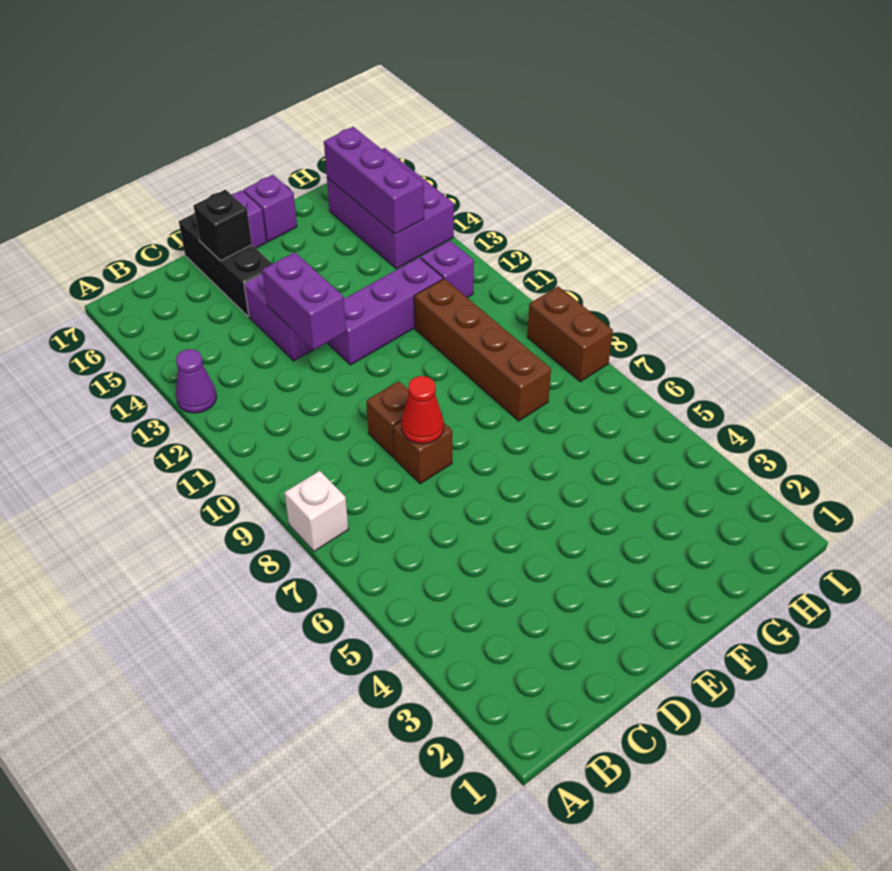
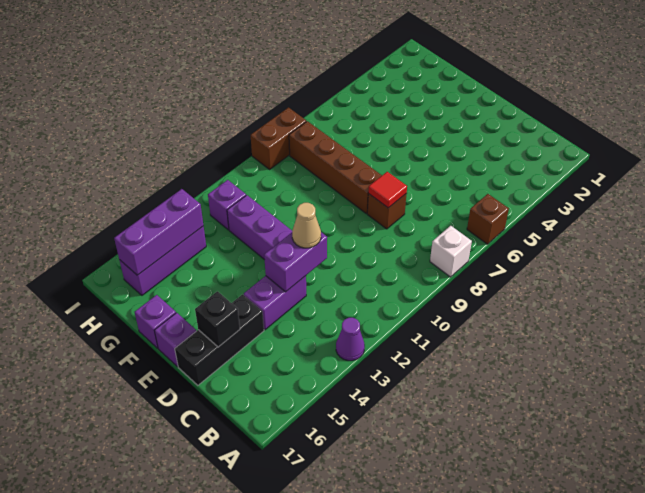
red cone D8 level 2 -> red tile D8 level 2
brown brick D9 level 1 -> brown brick A6 level 1
none -> tan cone D12 level 3
brown brick G8:G11 level 1 -> brown brick E8:H8 level 1
purple brick H14:I16 level 1 -> purple brick H14:H16 level 1

